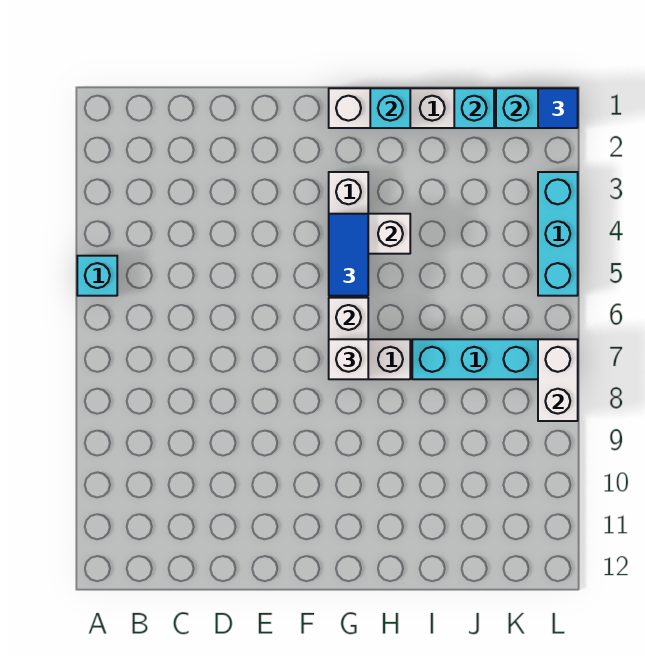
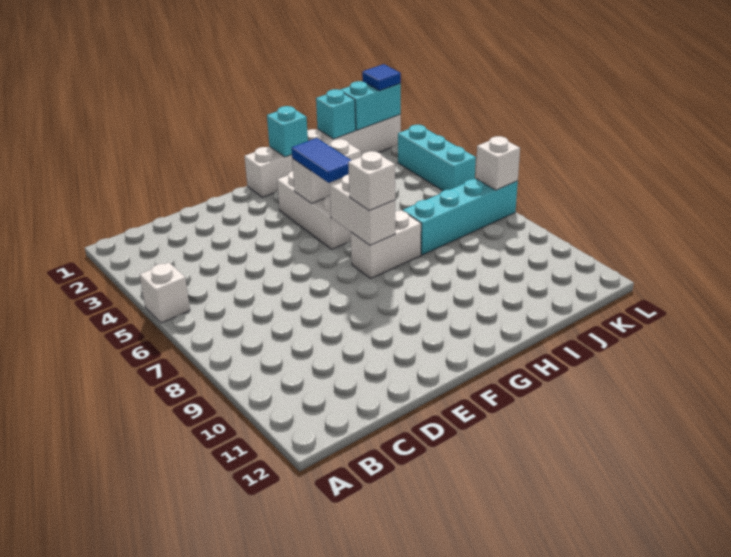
cyan brick A5 level 1 -> white brick A5 level 1
white brick L7:L8 level 2 -> white brick L7 level 2

